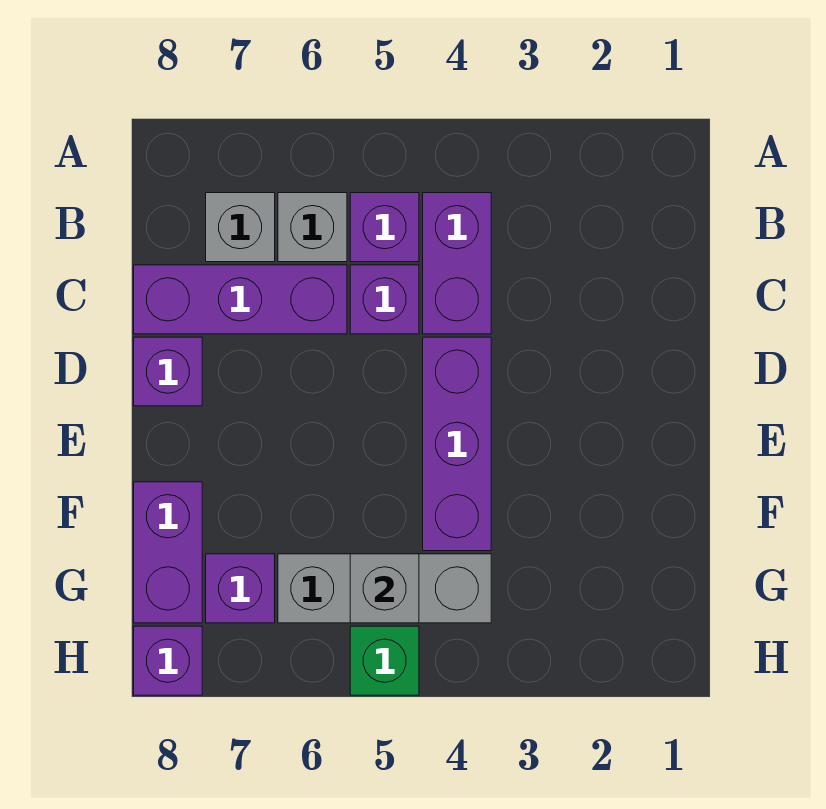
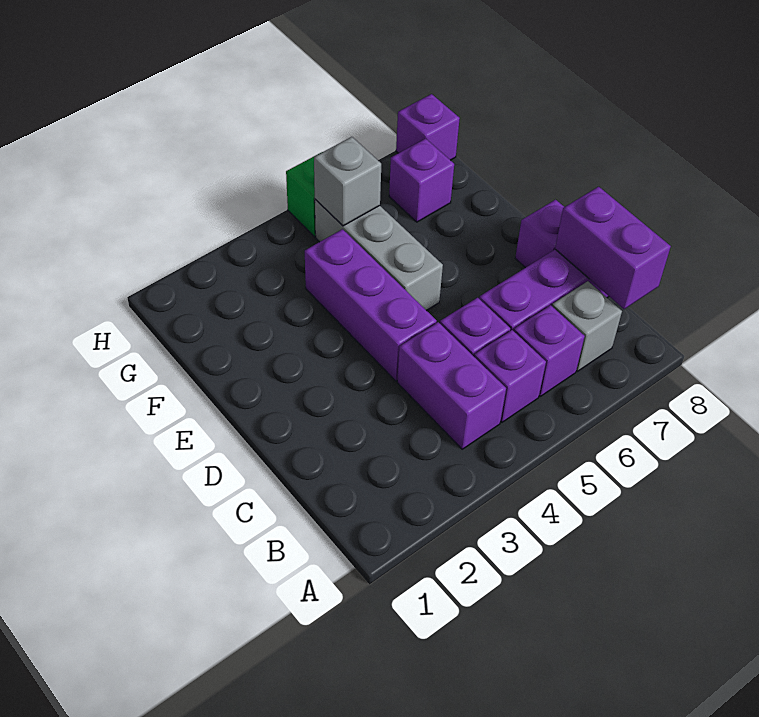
grey brick B6 level 1 -> purple brick B6 level 1
purple brick F8:G8 level 1 -> purple brick B8:C8 level 2
grey brick G4:G6 level 1 -> grey brick E5:G5 level 1

